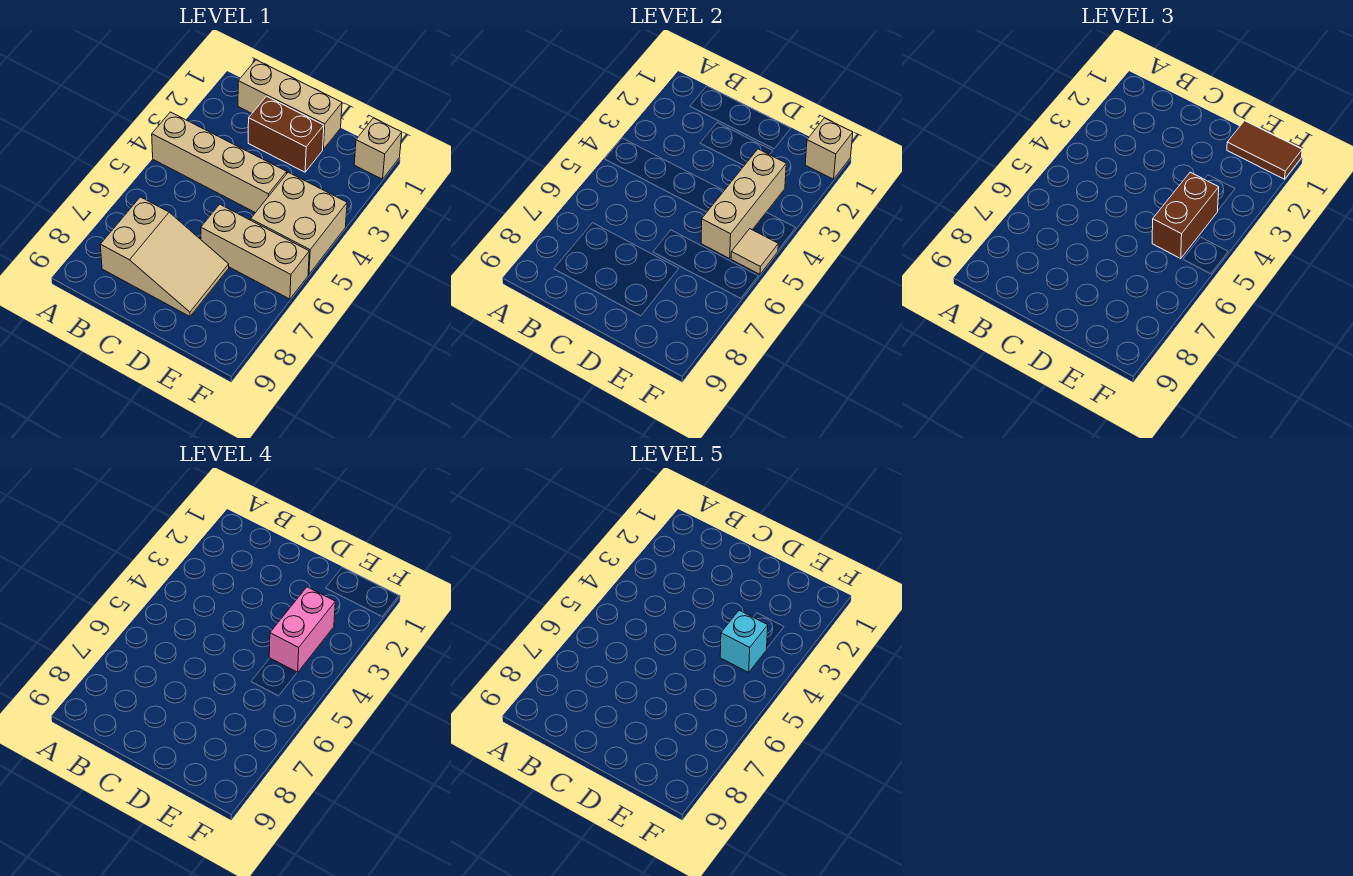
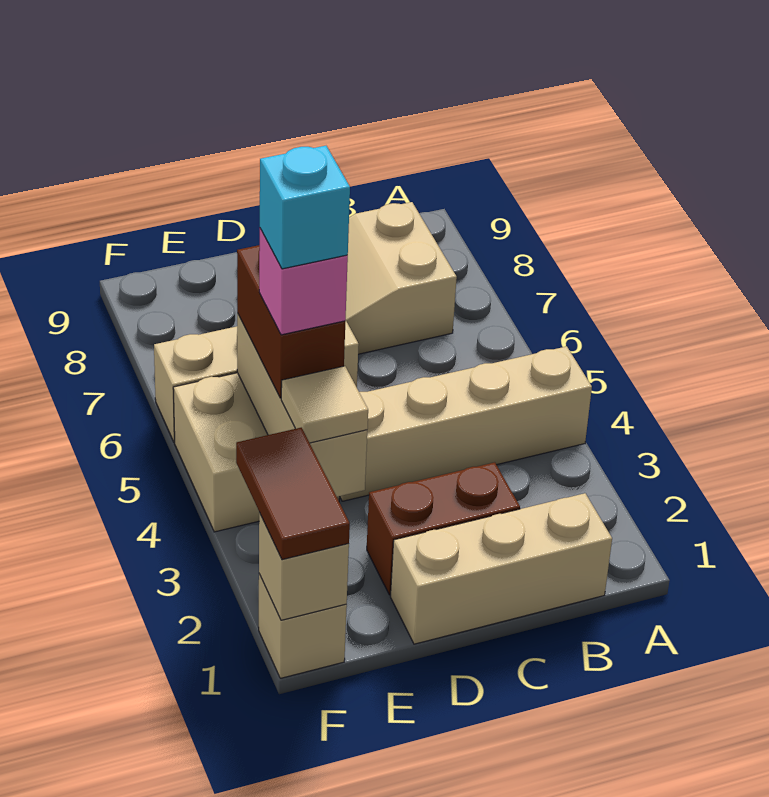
brown tile E1:F1 level 3 -> brown tile F1:F2 level 3
pink brick E3:E4 level 4 -> pink brick E4 level 4
tan tile F5 level 2 -> tan tile E3 level 3

